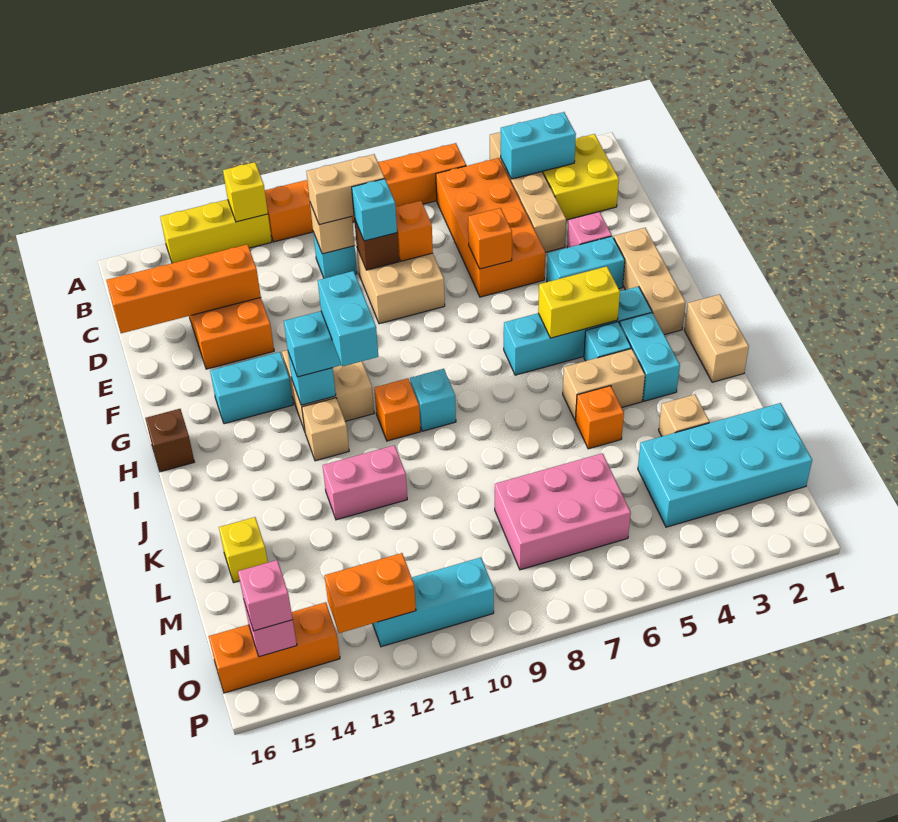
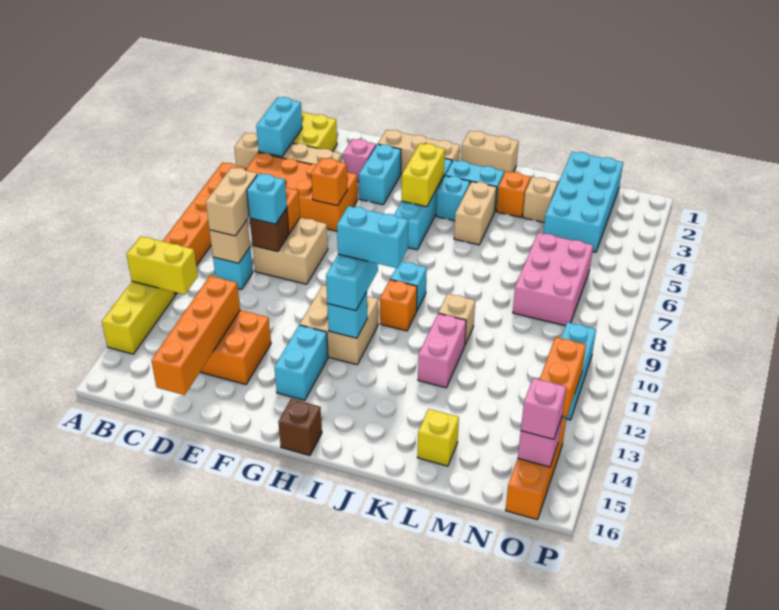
yellow brick A12 level 2 -> yellow brick A12:B12 level 2
tan brick I12 level 1 -> tan brick K10 level 1
orange brick K5 level 1 -> orange brick K3 level 1

